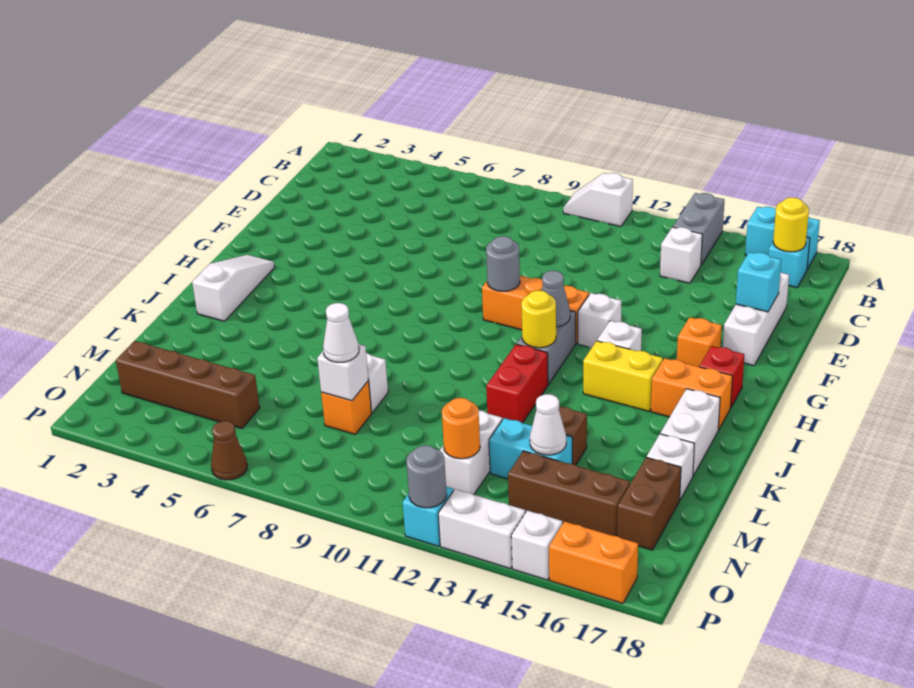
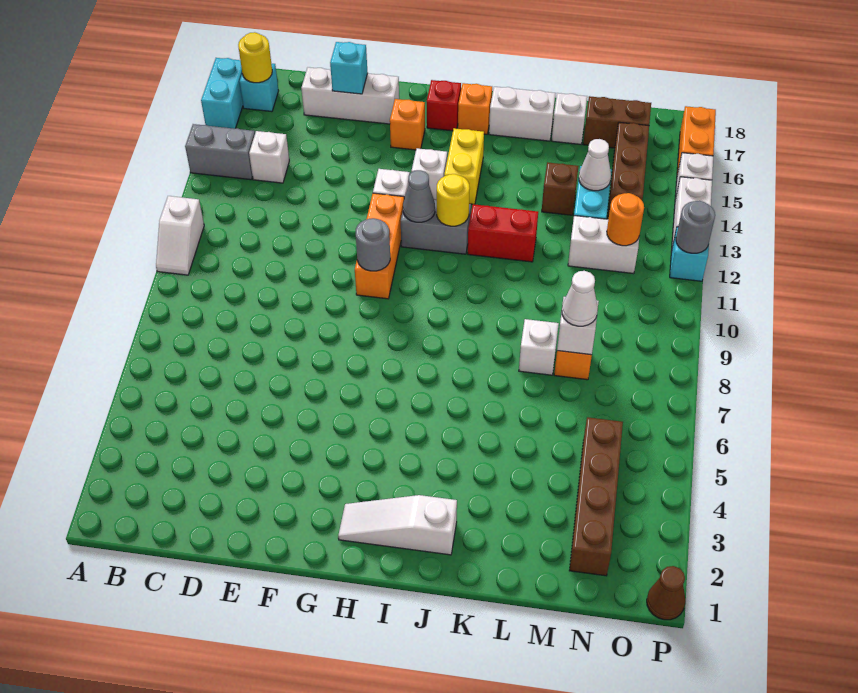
orange brick I16:I17 level 1 -> orange brick I17 level 1
brown cone P6 level 1 -> brown cone P1 level 1

